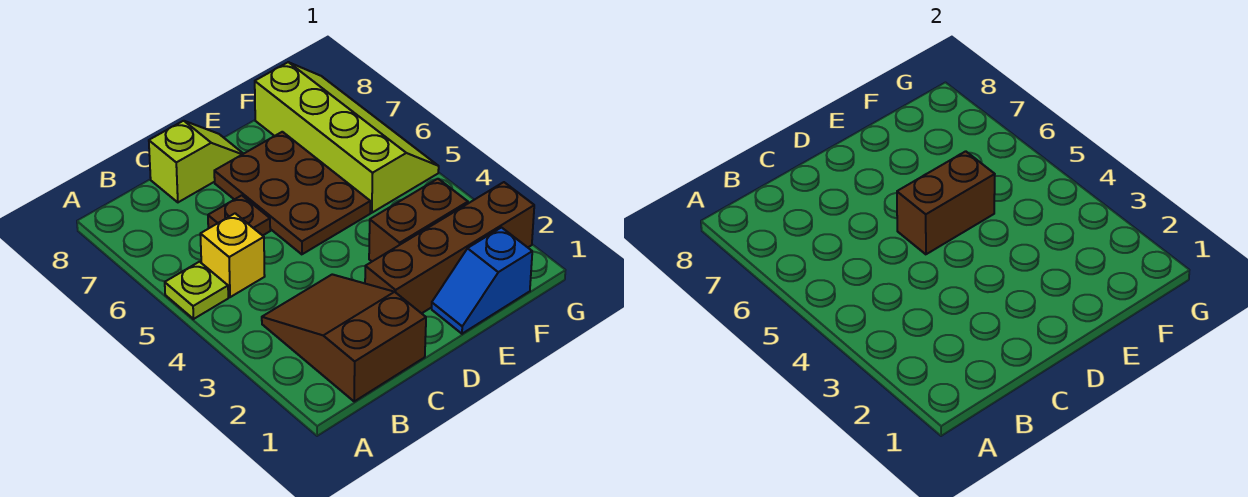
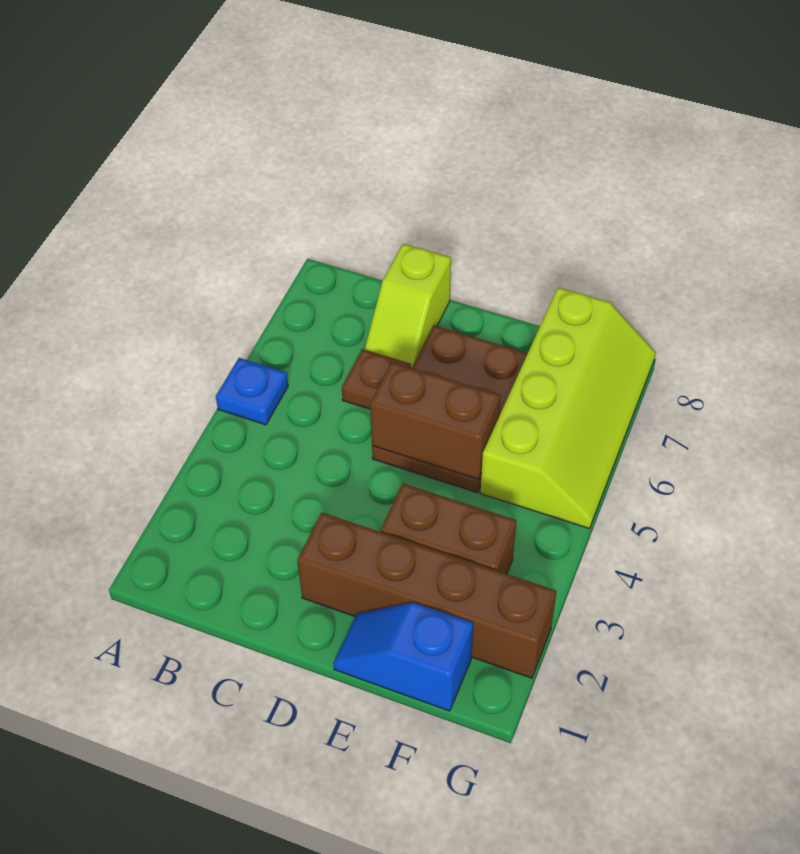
lime plate A5 level 1 -> blue plate A5 level 1
brown slope B1:C3 level 1 top 1 -> none
yellow brick B5 level 1 -> none
lime slope C8:D8 level 1 top C -> lime slope C7:C8 level 1 top 8

